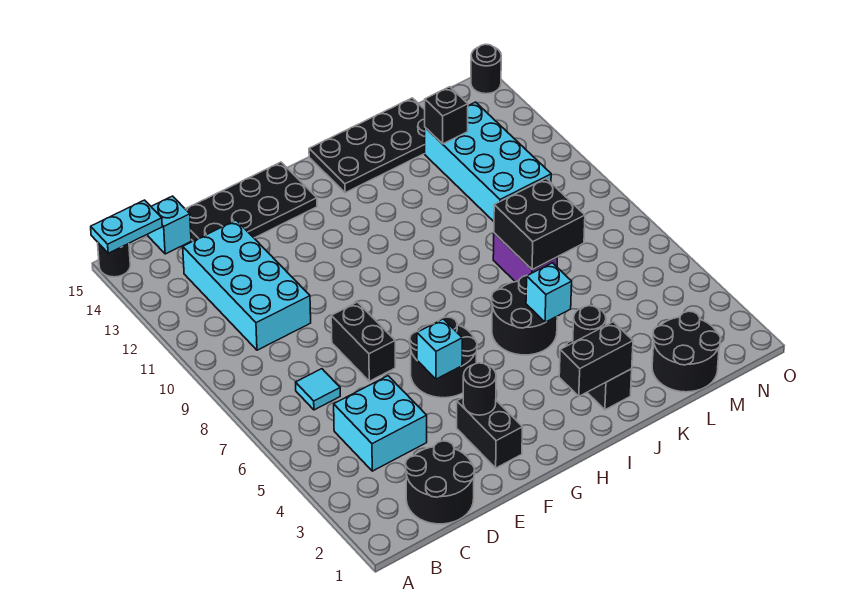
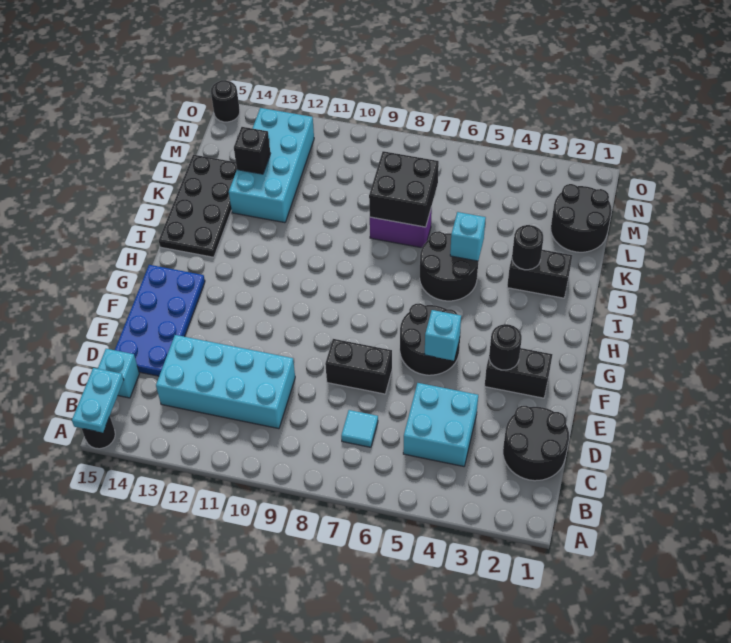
black plate D14:G15 level 1 -> blue plate D14:G15 level 1
black brick I2:J2 level 2 -> none
cyan brick L10:M13 level 1 -> cyan brick K12:N13 level 1

